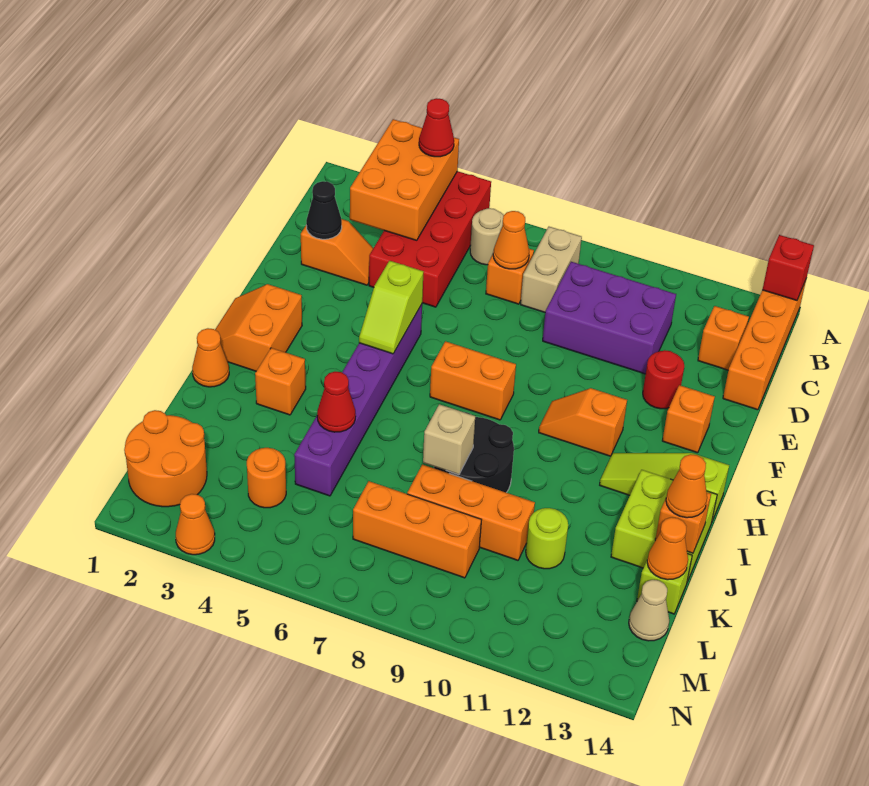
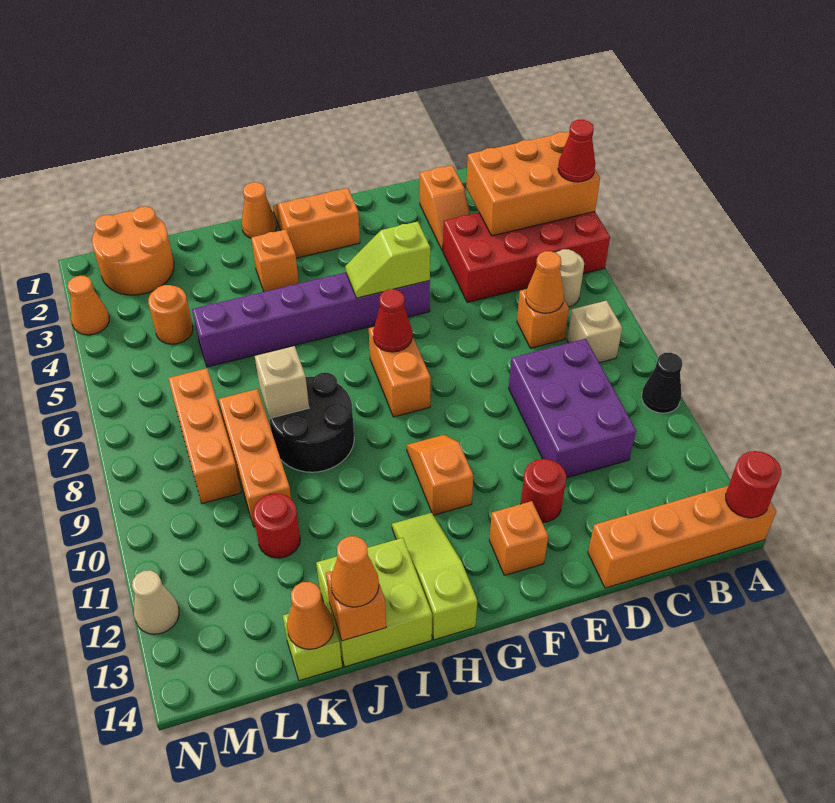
red brick A14 level 2 -> red round brick A14 level 2
tan brick B8:C8 level 1 -> tan brick B8 level 1
orange brick C13 level 1 -> none
black cone D2 level 2 -> black cone A10 level 1
red cone J5 level 2 -> red cone G7 level 2
lime round brick K11 level 1 -> red round brick K11 level 1
tan cone L14 level 1 -> tan cone N12 level 1

